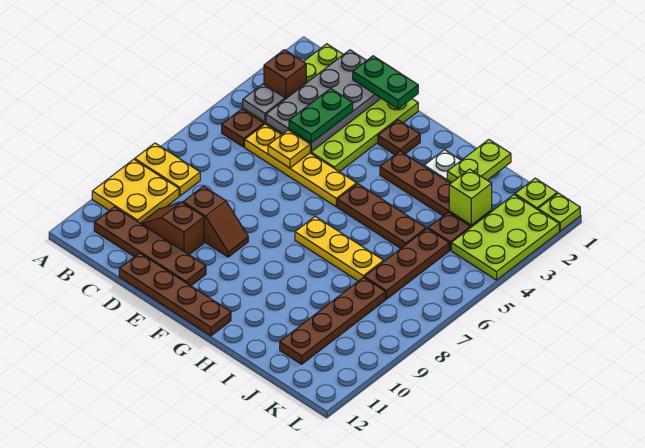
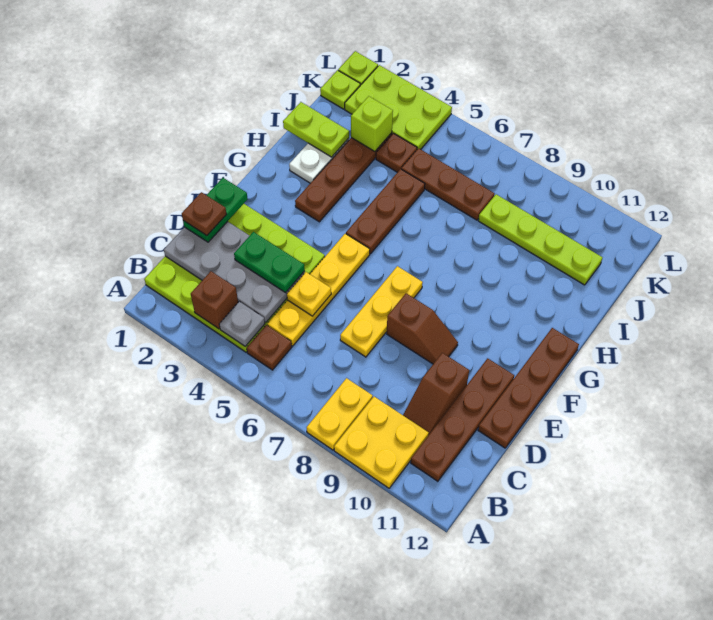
brown slope D9:E9 level 1 top D -> brown slope E8:E9 level 1 top 8
brown plate F2 level 1 -> brown plate D1 level 4
yellow plate G7:I7 level 1 -> yellow plate D7:F7 level 1
brown plate J8:J11 level 1 -> lime plate J8:J11 level 1

